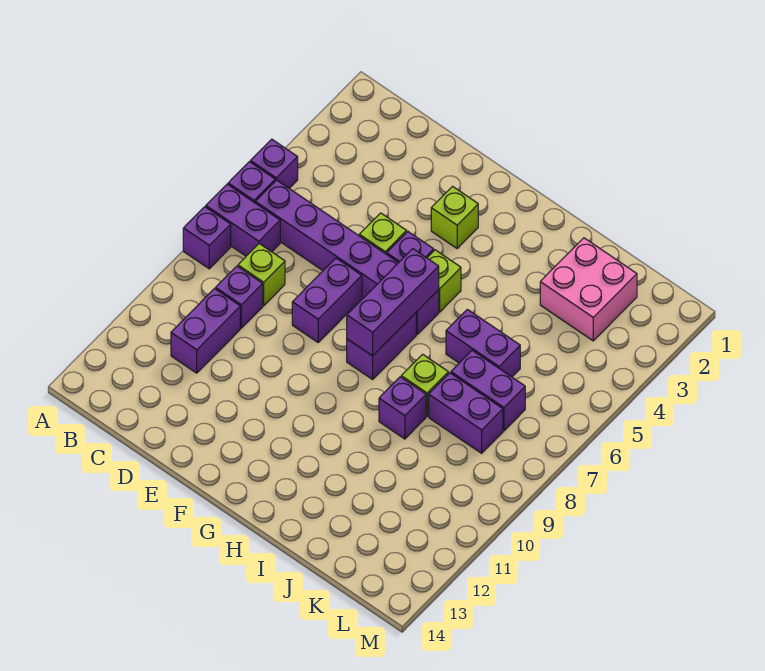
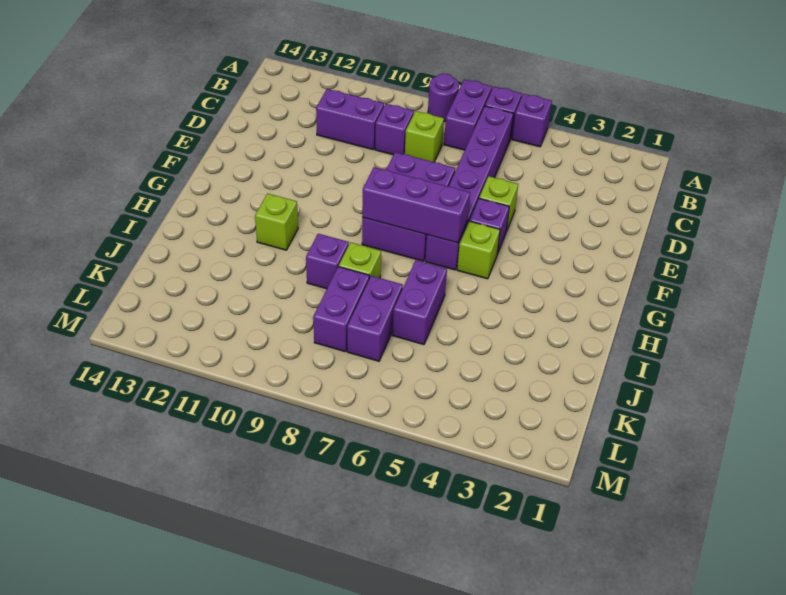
purple brick A8 level 1 -> purple round brick A8 level 1
lime brick F3 level 1 -> lime brick H11 level 1
pink brick J2:K3 level 1 -> none

